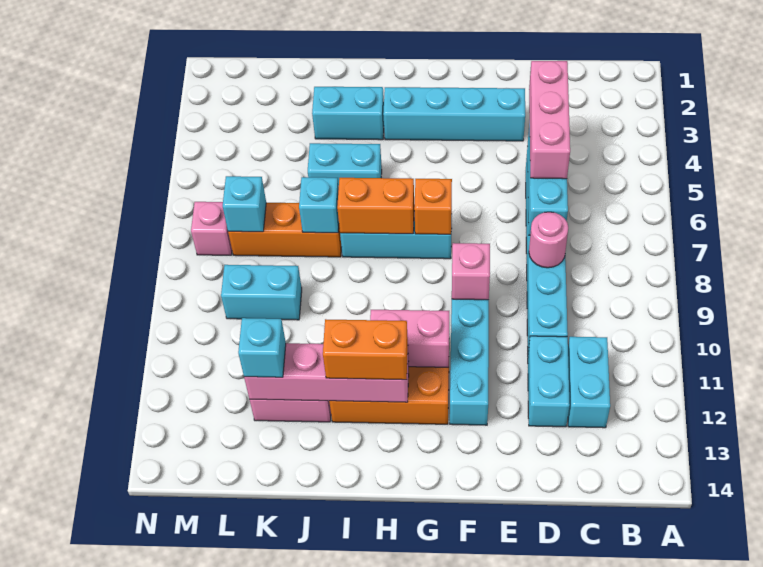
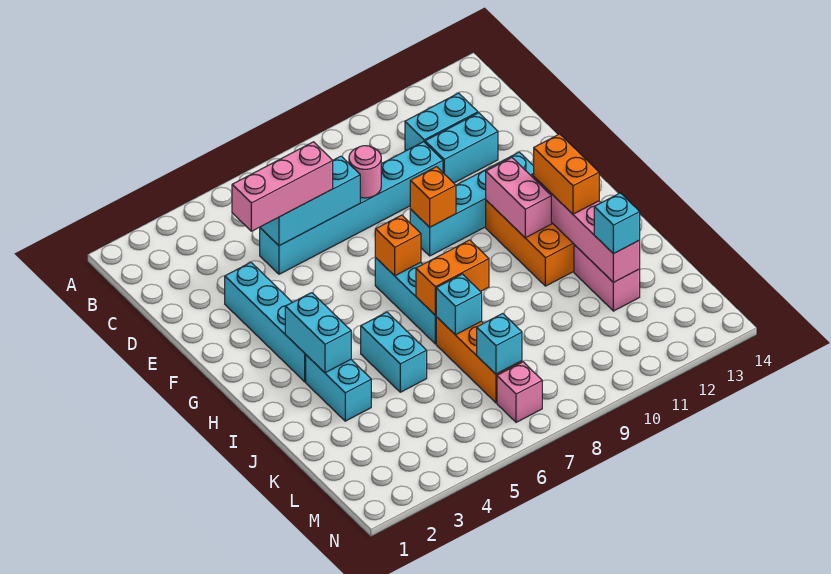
pink brick F9 level 2 -> orange brick F9 level 2
orange brick H7:I7 level 2 -> orange brick I7:I8 level 2
cyan brick K9:L9 level 1 -> cyan brick H3:I3 level 2

